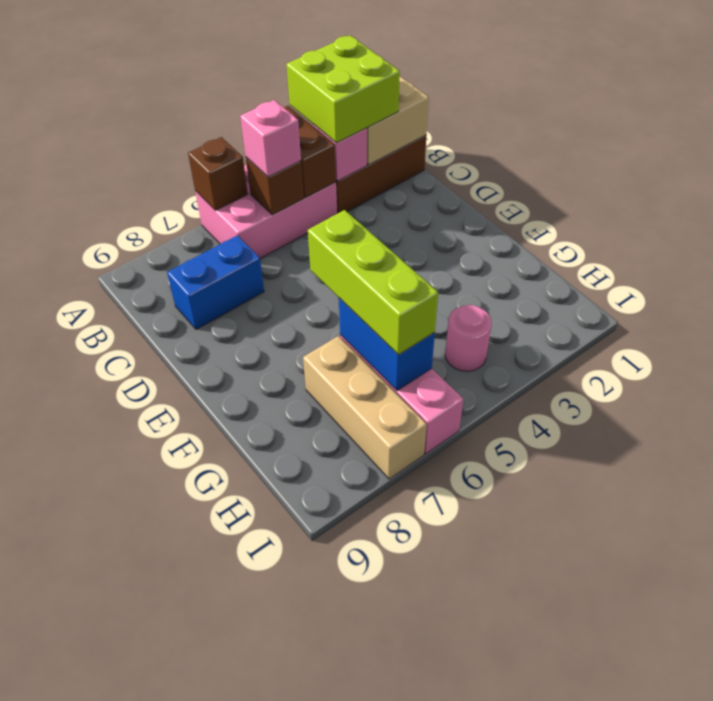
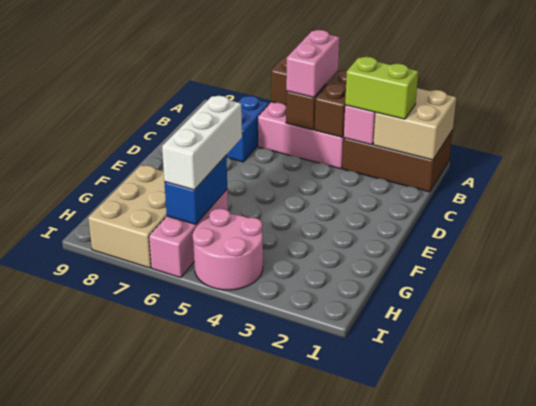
lime brick A2:B3 level 3 -> lime brick B2:B3 level 3
pink brick B5 level 3 -> pink brick A5:B5 level 3
blue brick C7:C8 level 1 -> blue brick B7:C7 level 1
lime brick F6:H6 level 3 -> white brick F6:H6 level 3
tan brick G7:I7 level 1 -> tan brick G7:I8 level 1
pink round brick H4 level 1 -> pink round brick H4:I5 level 1

